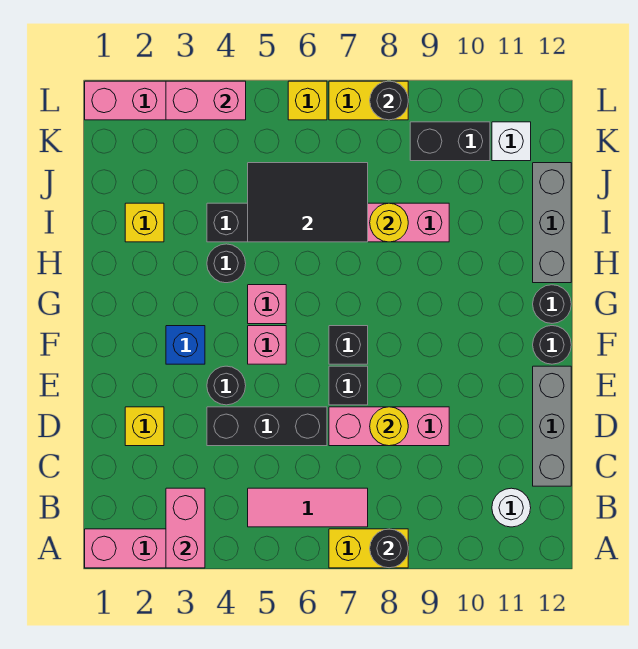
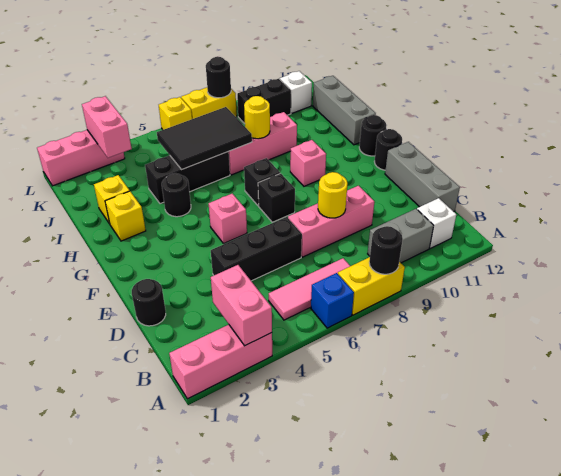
none -> grey brick B9:B10 level 1
white round brick B11 level 1 -> white brick B11 level 1
yellow brick D2 level 1 -> yellow brick H2 level 1
black round brick E4 level 1 -> black round brick D1 level 1
black brick E7 level 1 -> black brick G7 level 1
blue brick F3 level 1 -> blue brick A6 level 1
pink brick G5 level 1 -> pink brick G9 level 1
pink brick L3:L4 level 2 -> pink brick K3:L3 level 2

